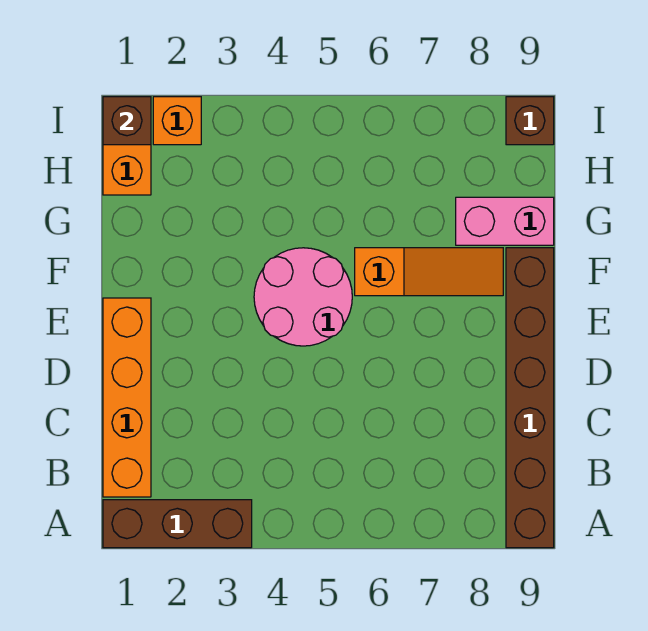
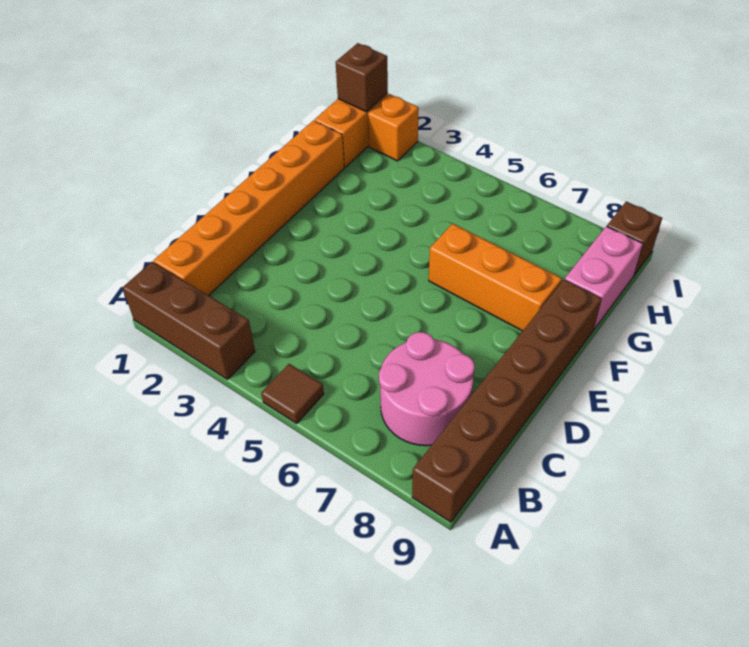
none -> brown tile A5 level 1
orange brick B1:E1 level 1 -> orange brick B1:G1 level 1
pink round brick E4:F5 level 1 -> pink round brick B7:C8 level 1
orange slope F6:F8 level 1 top 6 -> orange brick F6:F8 level 1
pink brick G8:G9 level 1 -> pink brick G9:H9 level 1

